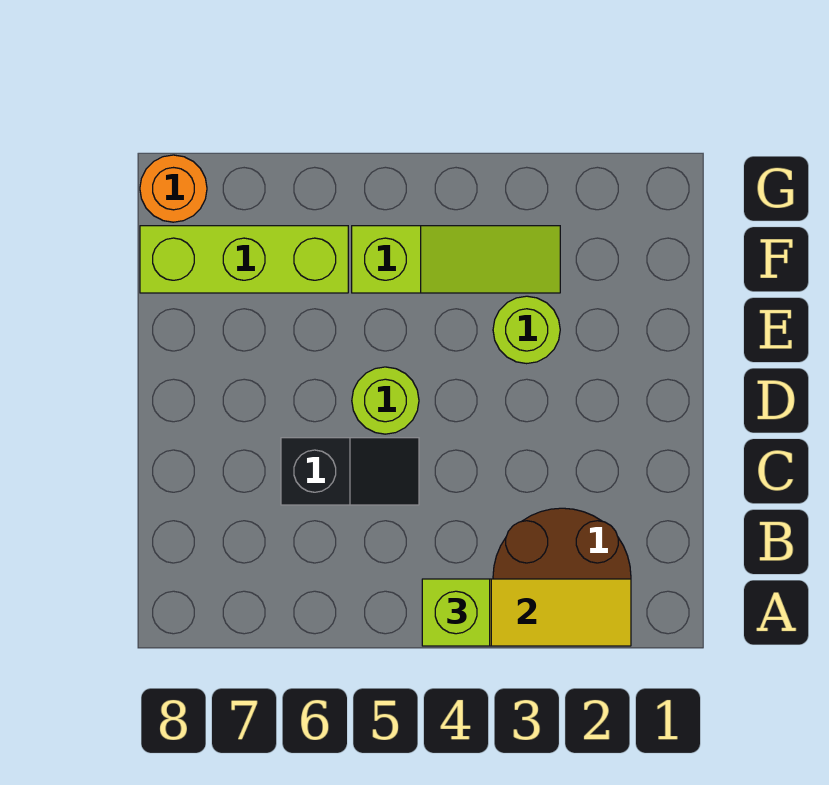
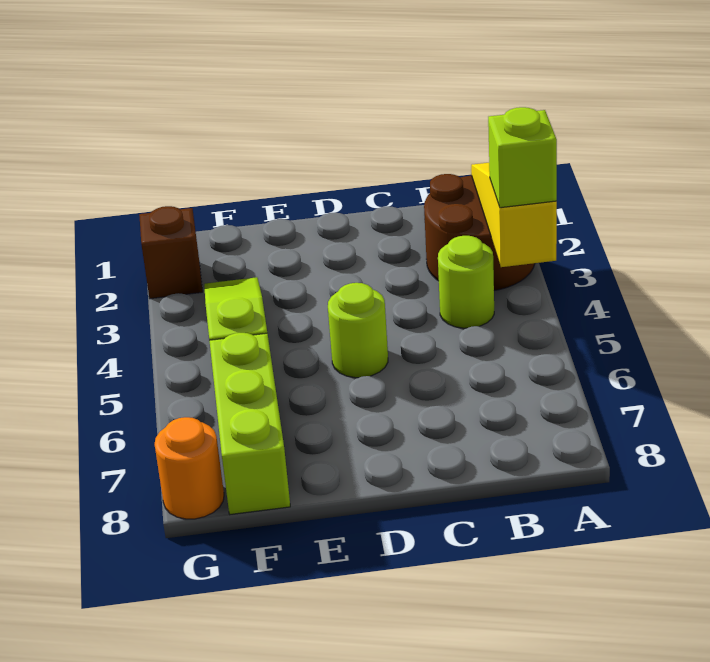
black slope C5:C6 level 1 top 6 -> none
lime round brick E3 level 1 -> lime round brick B4 level 1
none -> brown brick G2 level 1

